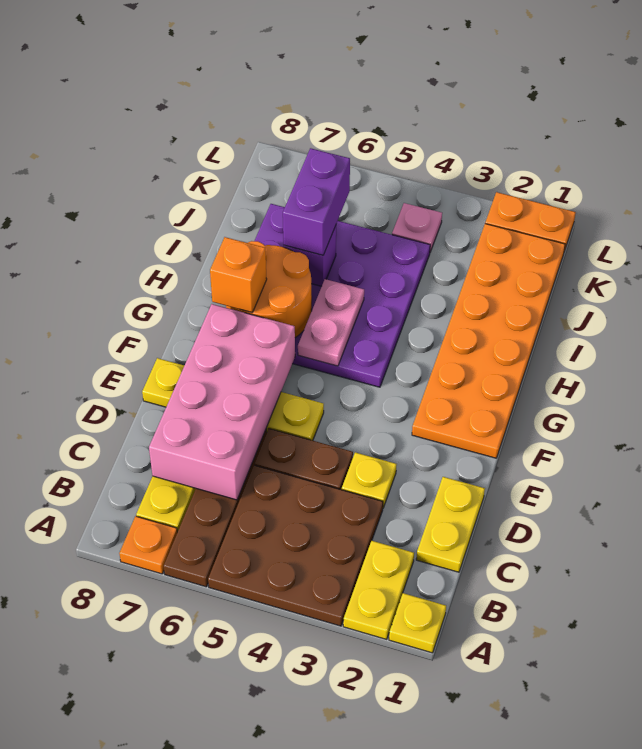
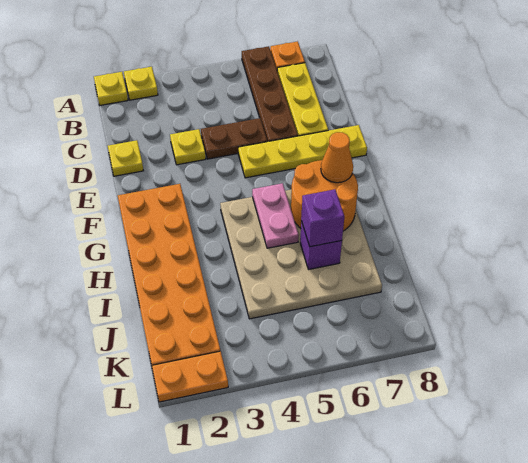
yellow plate A2:B2 level 1 -> yellow plate A2 level 1
brown plate A3:C5 level 1 -> none
yellow plate C1:D1 level 1 -> yellow plate D1 level 1
pink brick C6:F7 level 2 -> none
purple plate G4:J7 level 1 -> tan plate G4:J7 level 1
orange brick G7 level 3 -> orange cone G7 level 3
purple brick I6:J6 level 3 -> purple brick I6 level 3
pink plate K4 level 1 -> none

